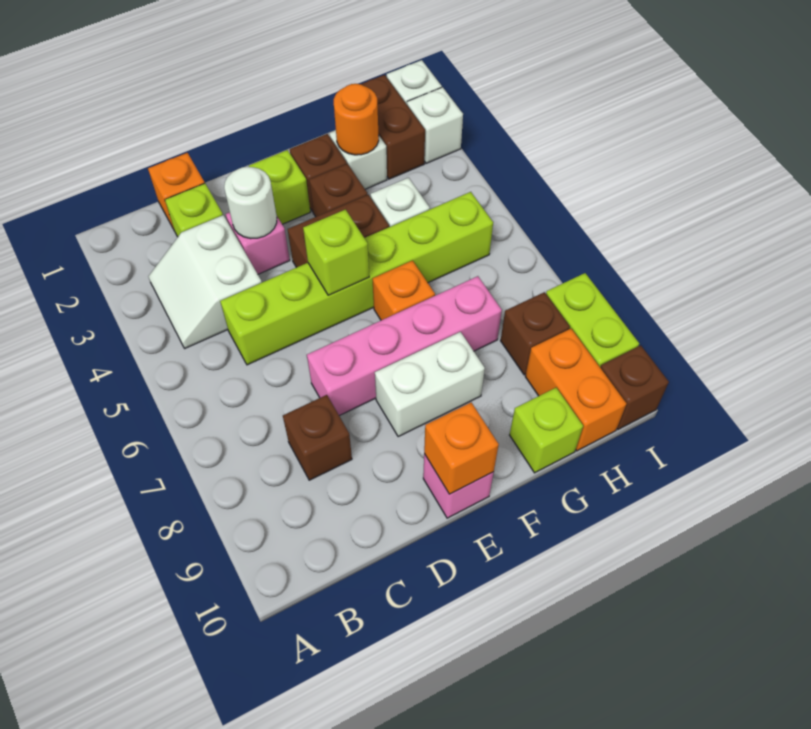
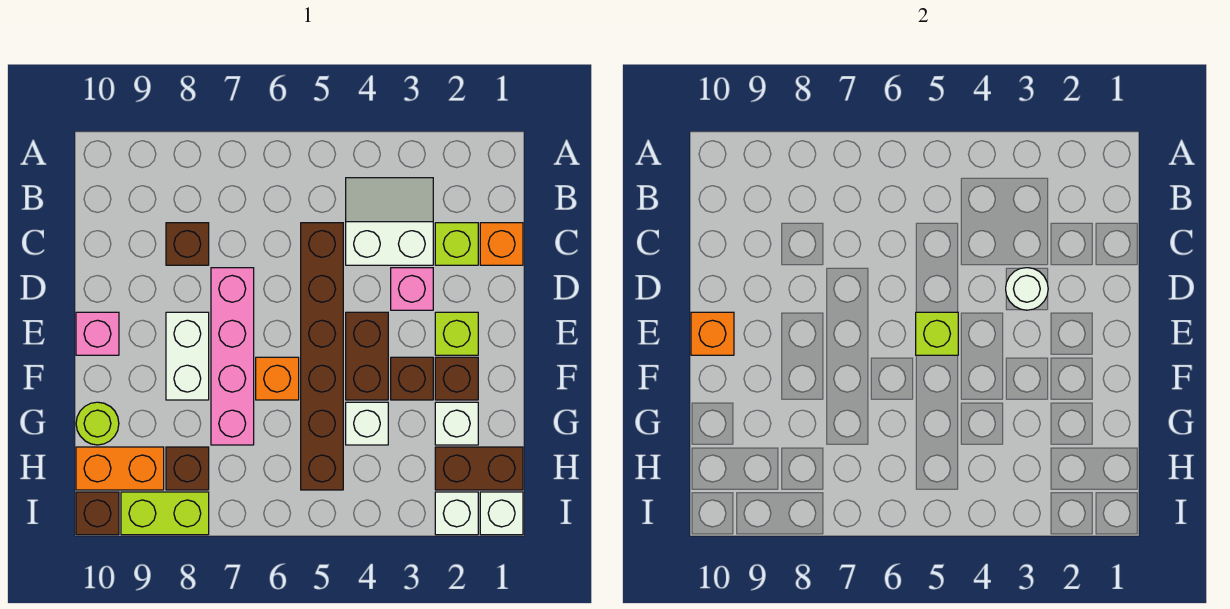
lime brick C5:H5 level 1 -> brown brick C5:H5 level 1
orange round brick G2 level 2 -> none
lime brick G10 level 1 -> lime round brick G10 level 1

